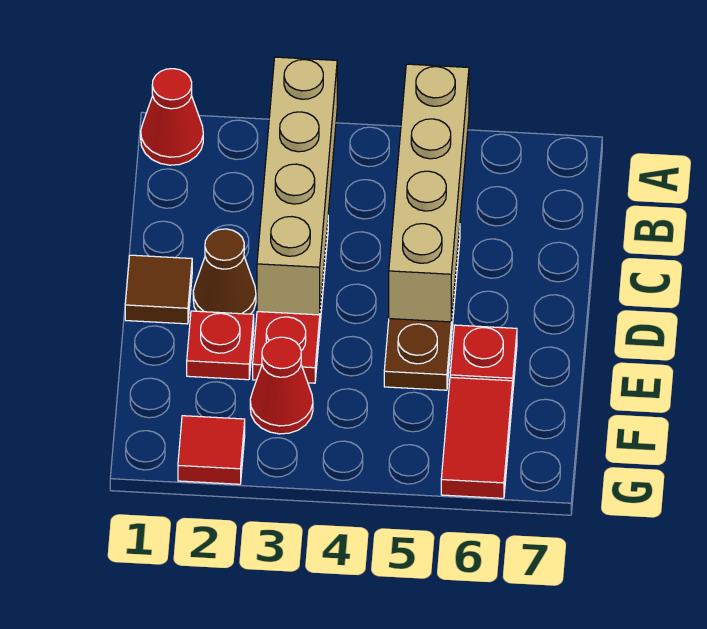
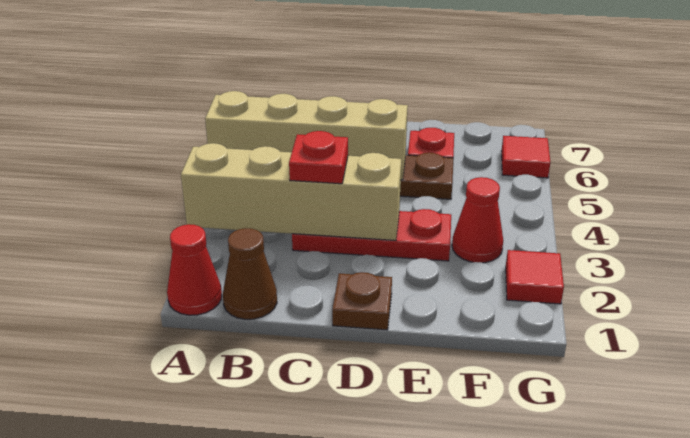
brown tile D1 level 1 -> brown plate D1 level 1
brown cone D2 level 1 -> brown cone B1 level 1
red plate E2 level 1 -> red plate C3 level 3
red tile F6:G6 level 1 -> red tile G6 level 1

